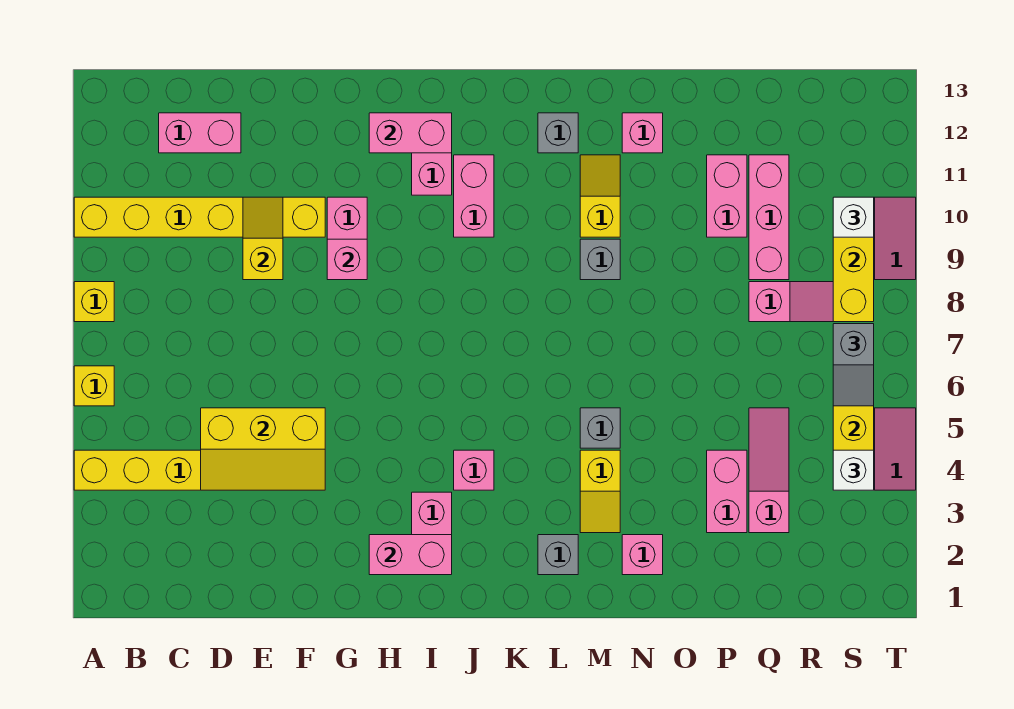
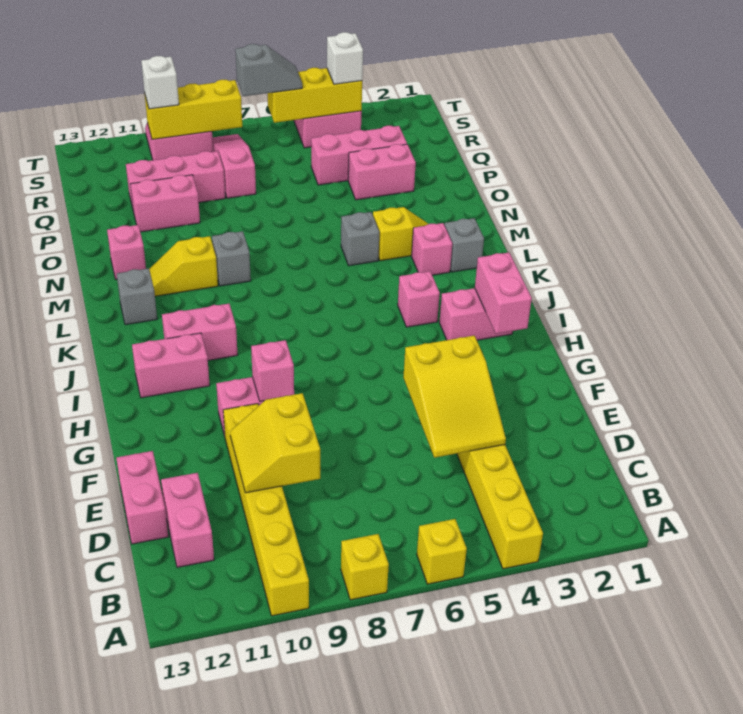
yellow slope D4:F5 level 2 top 5 -> yellow slope D4:F5 level 2 top F
yellow slope E9:E10 level 2 top 9 -> yellow slope D9:E10 level 2 top 9
pink brick H12:I12 level 2 -> pink brick D13:E13 level 1
pink brick N2 level 1 -> pink brick L3 level 1
pink slope Q3:Q5 level 1 top 3 -> pink brick Q3:Q5 level 1

